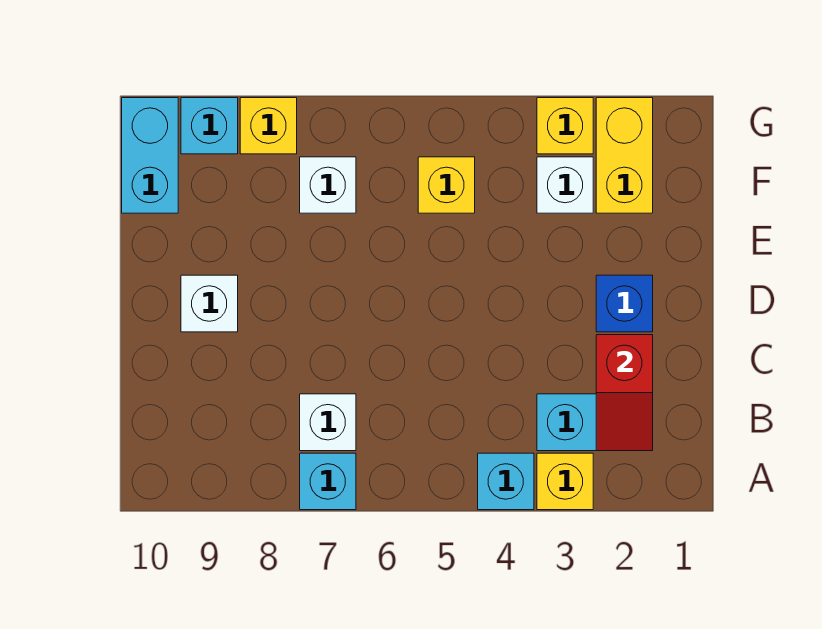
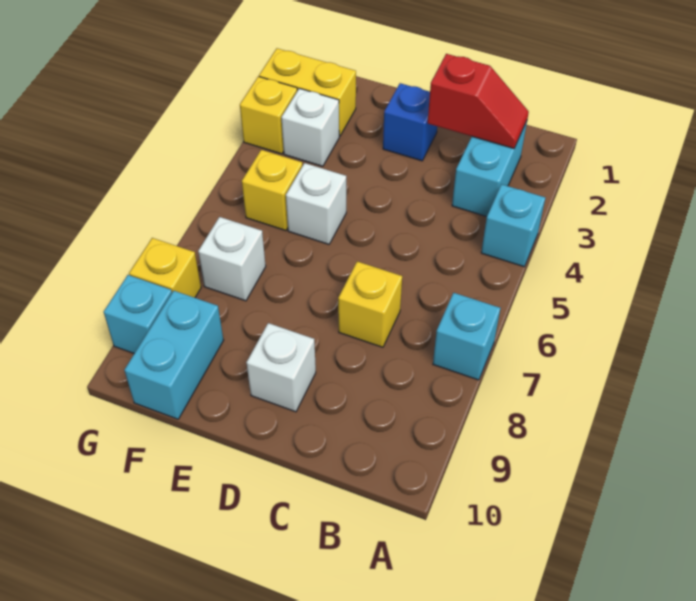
yellow brick A3 level 1 -> yellow brick C7 level 1
white brick B7 level 1 -> white brick E5 level 1
cyan brick F10:G10 level 1 -> cyan brick F9:F10 level 1

